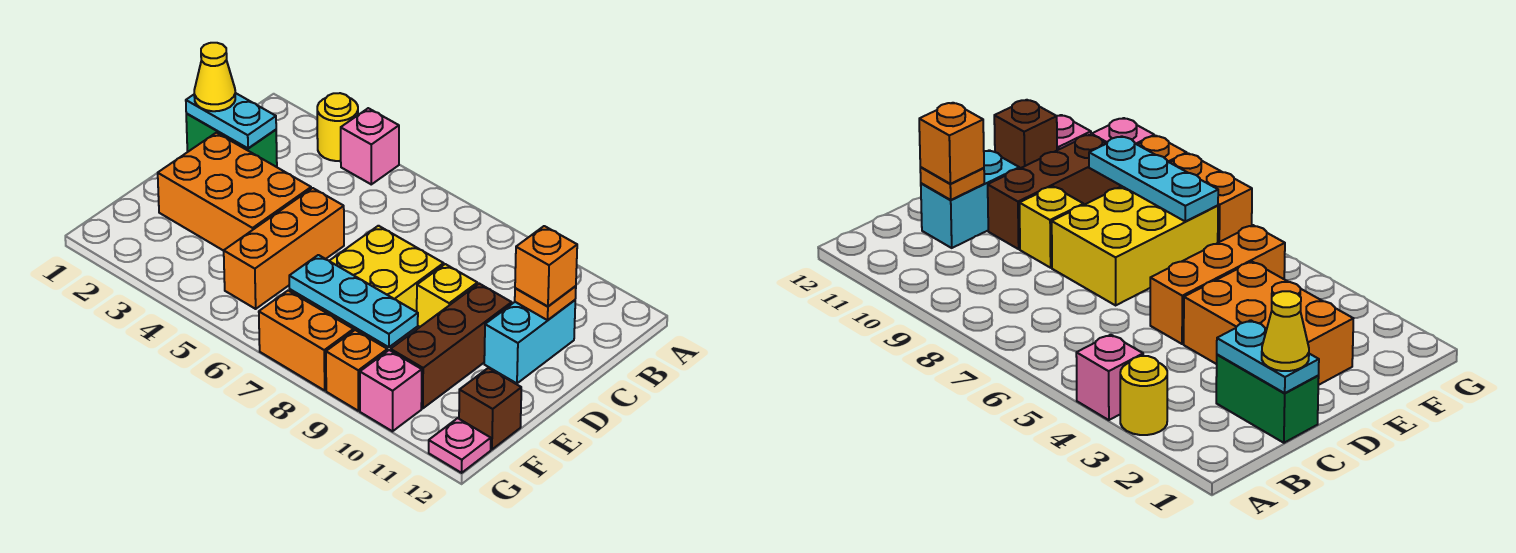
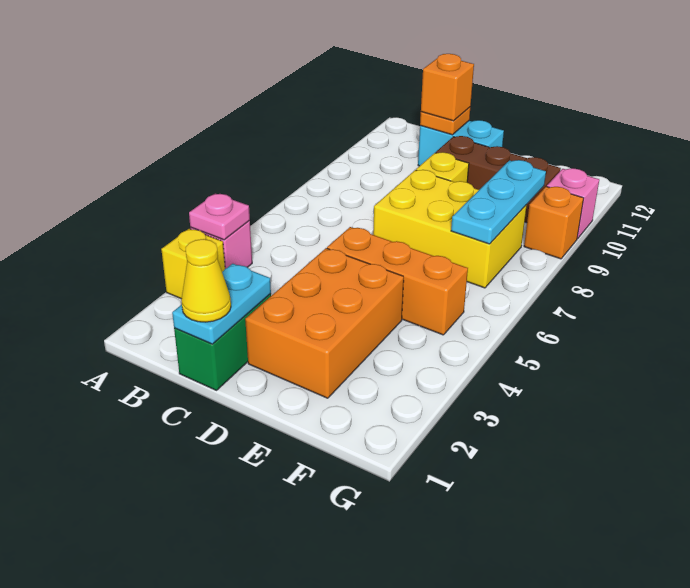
yellow round brick A3 level 1 -> yellow brick A3 level 1
brown brick F12 level 1 -> none
orange brick G7:G8 level 1 -> none
pink plate G12 level 1 -> pink plate A4 level 2

